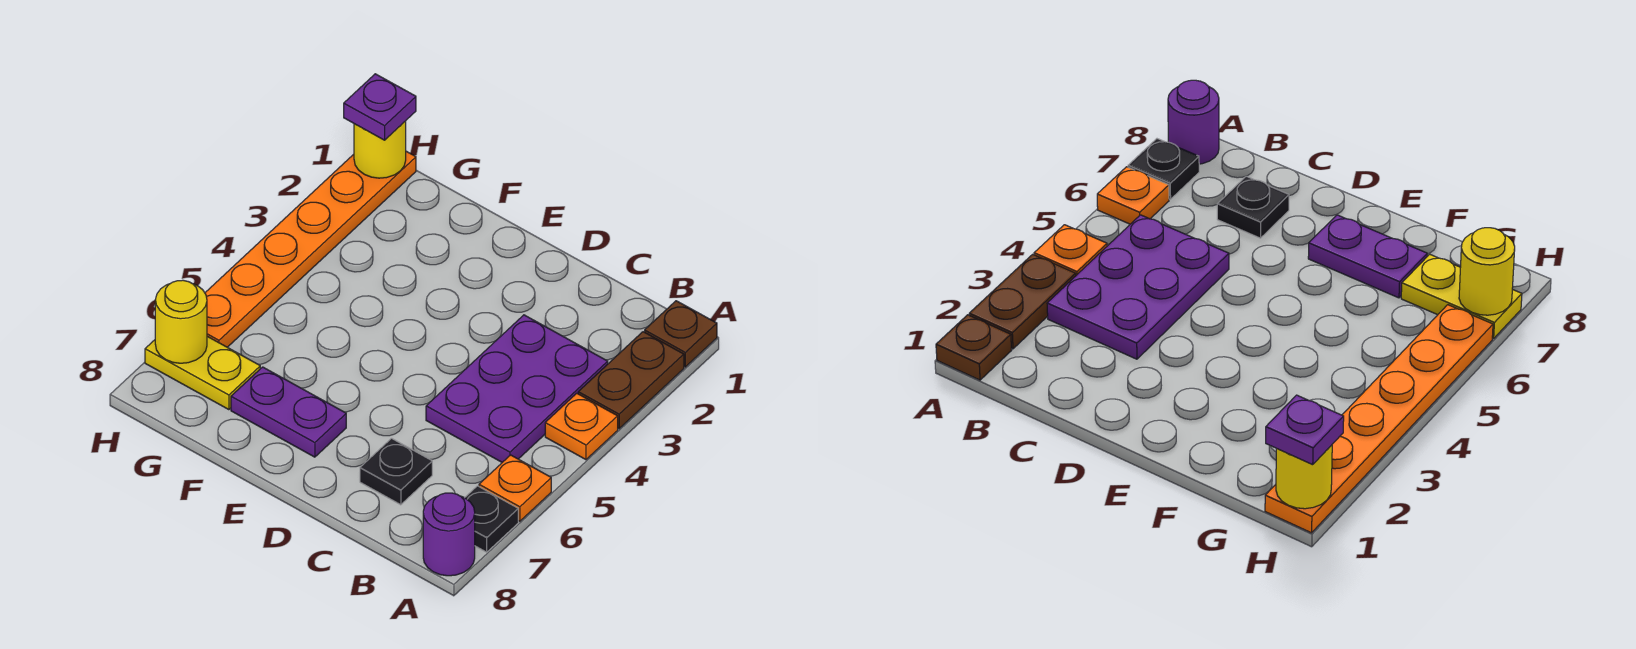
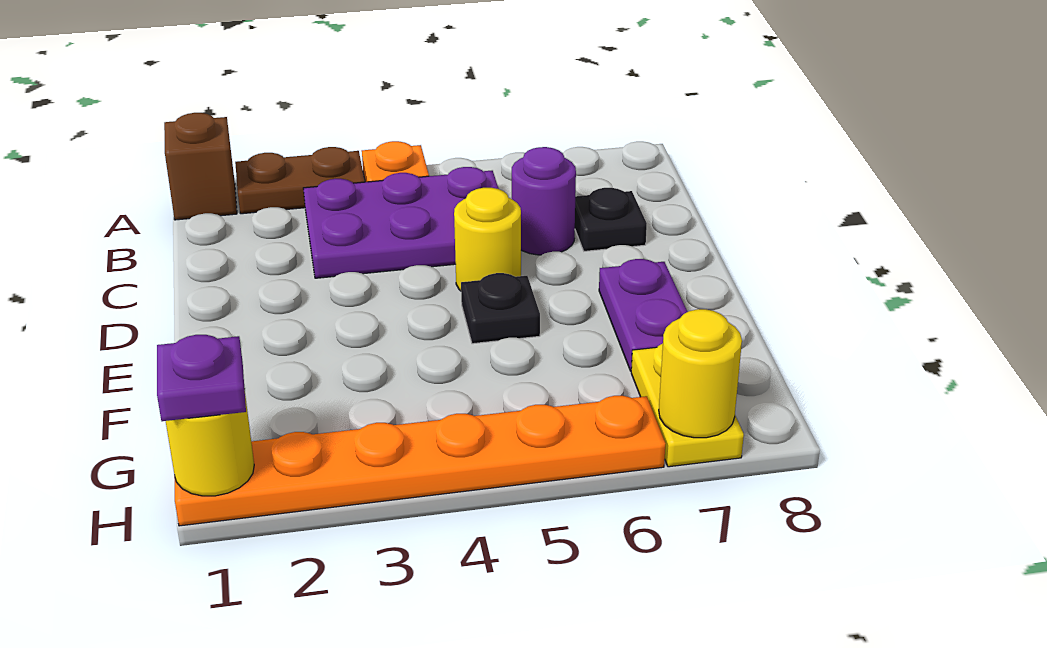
brown plate A1 level 1 -> brown brick A1 level 1
orange plate A6 level 1 -> none
black plate A7 level 1 -> black plate E5 level 1
purple round brick A8 level 1 -> purple round brick C6 level 1
none -> yellow round brick D5 level 1

